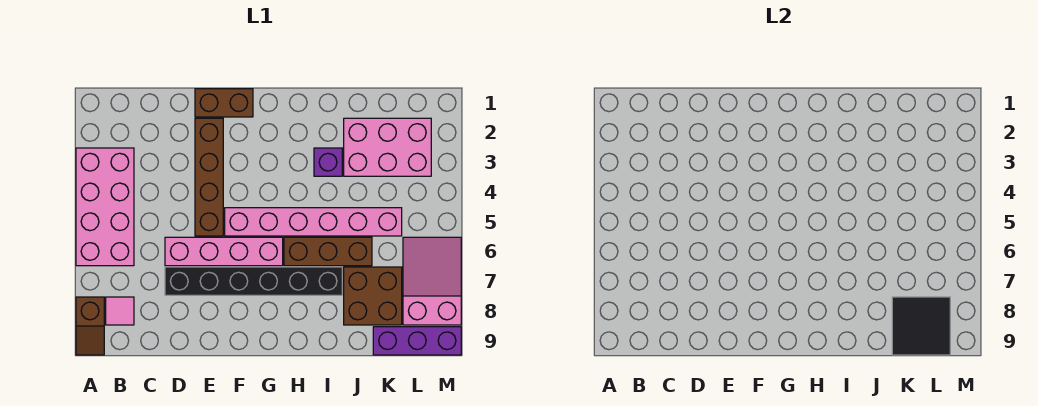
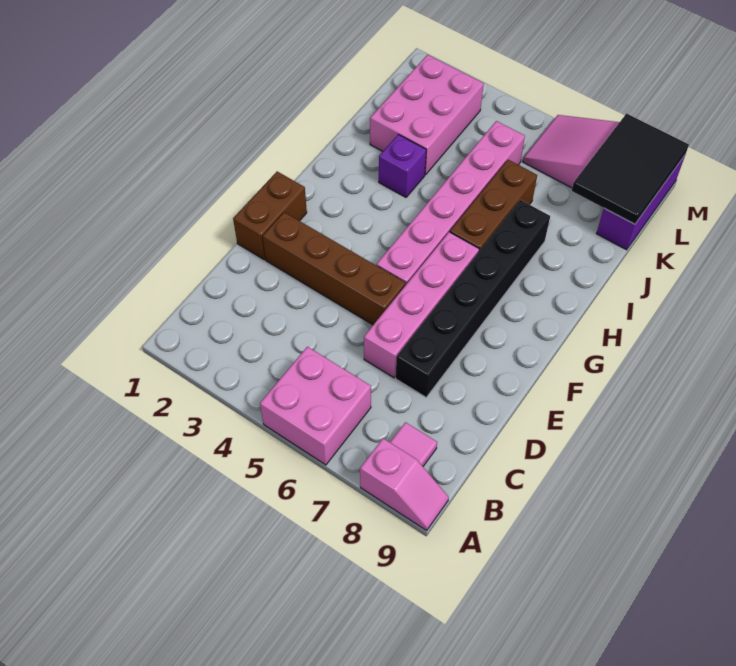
pink brick A3:B6 level 1 -> pink brick A5:B6 level 1
brown slope A8:A9 level 1 top 8 -> pink slope A8:A9 level 1 top 8
brown brick J7:K8 level 1 -> none
black tile K8:L9 level 2 -> black tile K8:M9 level 2

